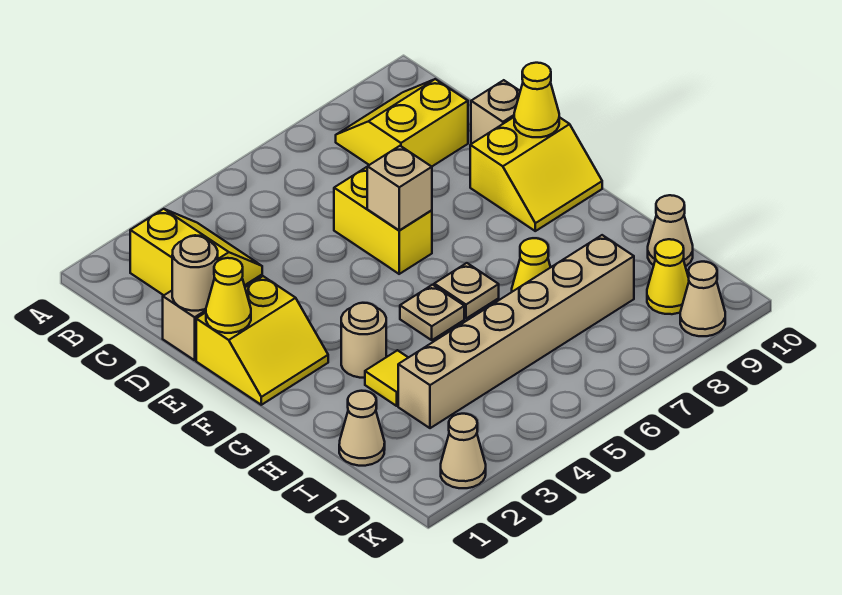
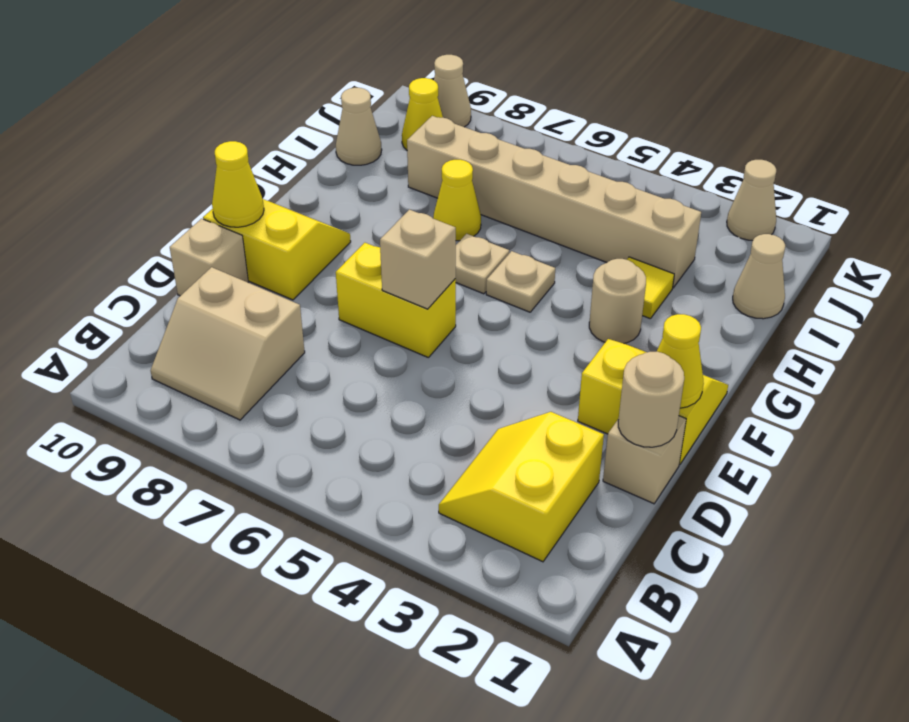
yellow slope B8:C9 level 1 top C -> tan slope B8:C9 level 1 top C
yellow brick D6:E6 level 1 -> yellow brick E6:E7 level 1

